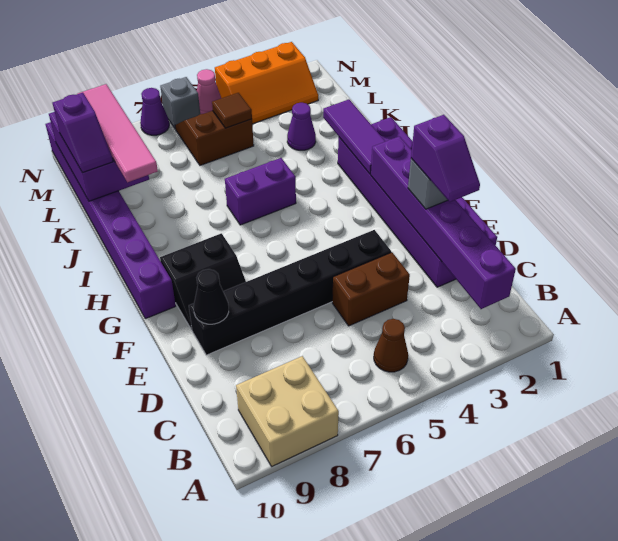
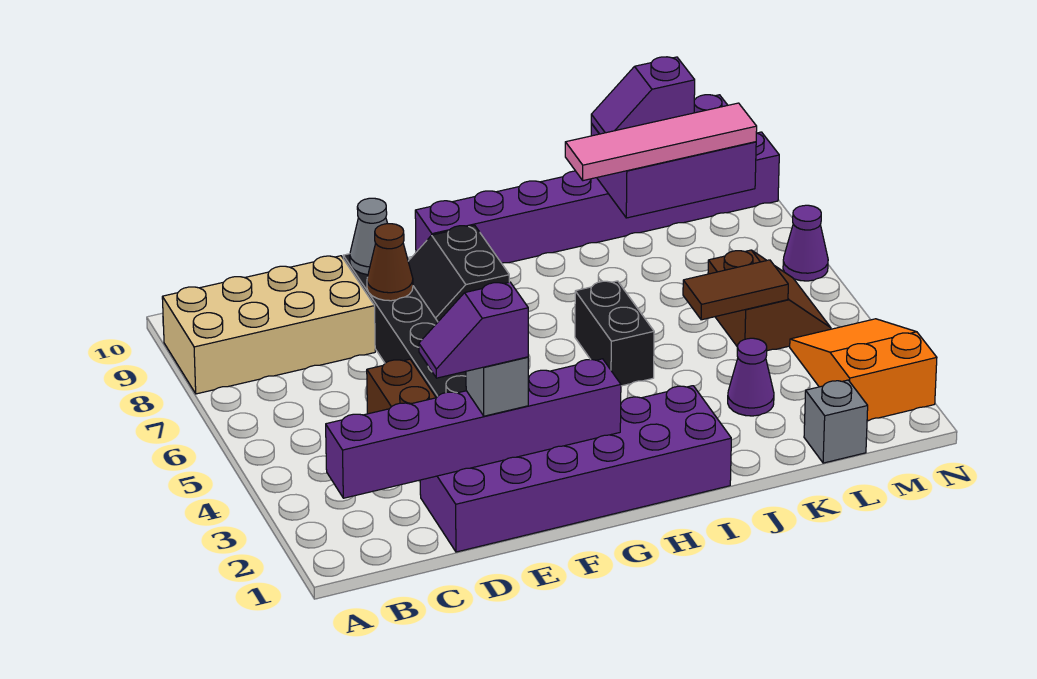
tan brick A8:B9 level 1 -> tan brick A8:D9 level 1
brown cone B5 level 1 -> brown cone E8 level 2
black cone E9 level 2 -> grey cone E9 level 2
purple tile H2:J2 level 2 -> none
purple brick I5:I6 level 1 -> black brick I5:I6 level 1
brown tile L5 level 2 -> brown tile K5:L5 level 2
orange slope M2:N4 level 1 top N -> orange slope M2:N4 level 1 top 2
pink cone N5 level 1 -> none
grey brick N6 level 1 -> grey brick L1 level 1

